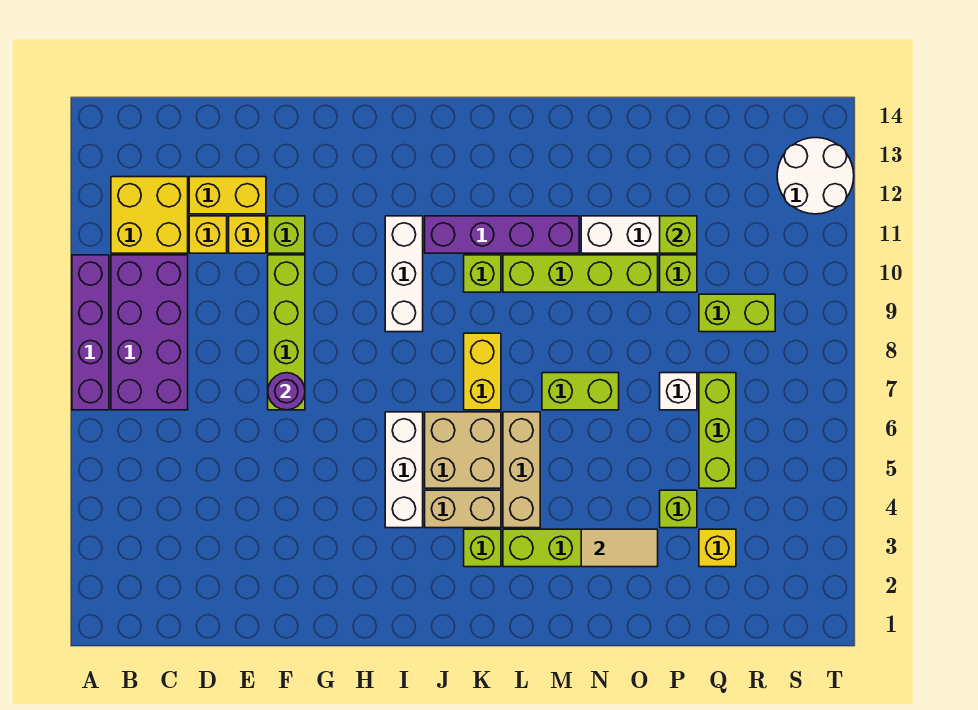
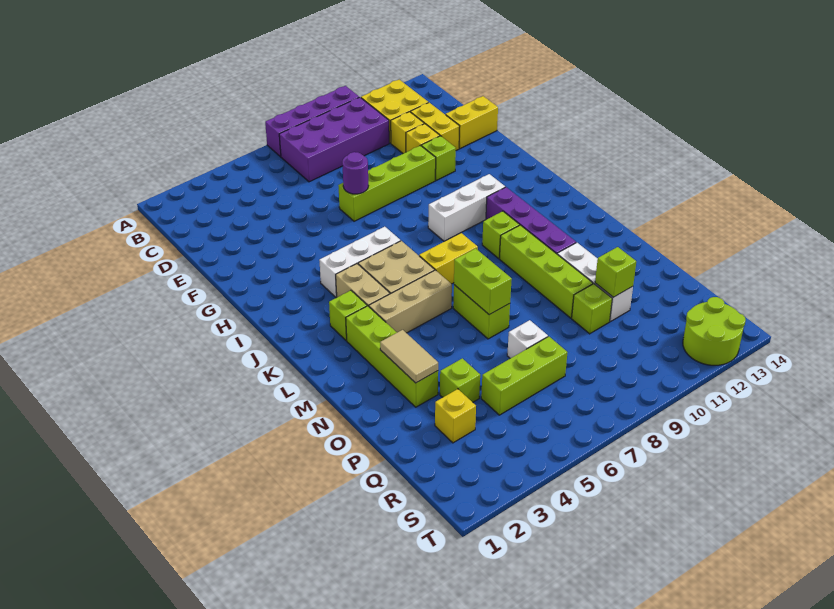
none -> yellow brick E13:E14 level 1
lime brick Q9:R9 level 1 -> lime brick M7:N7 level 2
white round brick S12:T13 level 1 -> lime round brick S12:T13 level 1

